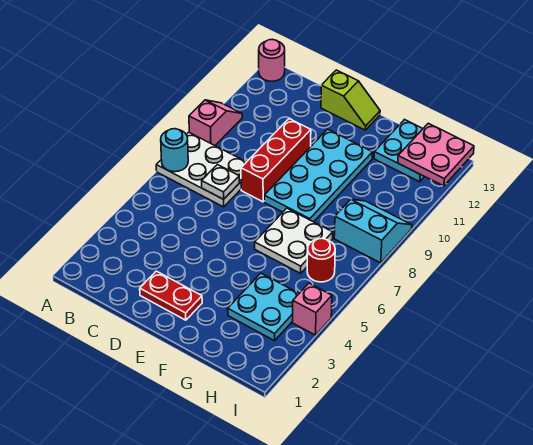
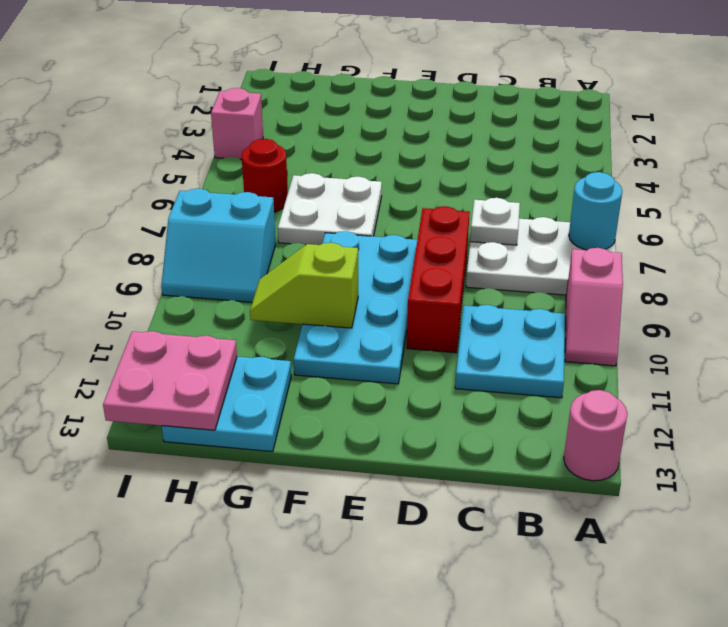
red plate D2:E2 level 1 -> none
lime slope D13:E13 level 1 top D -> lime slope F10:G10 level 2 top F
cyan plate G3:H4 level 1 -> cyan plate B10:C11 level 1

